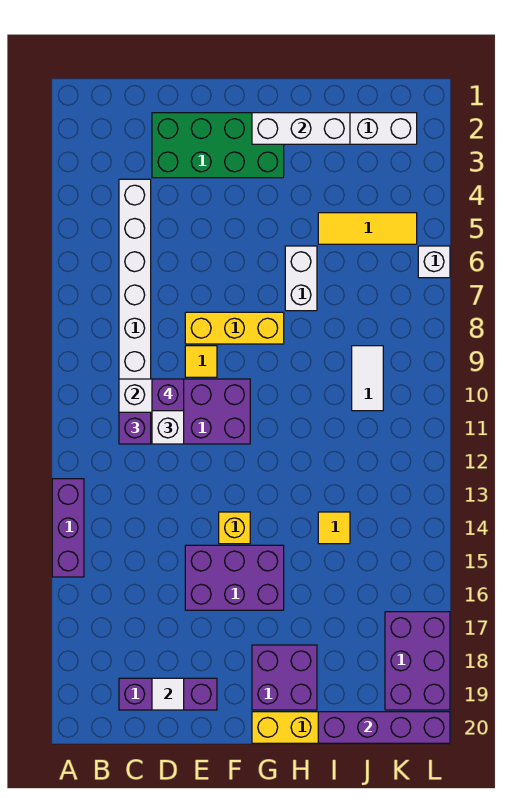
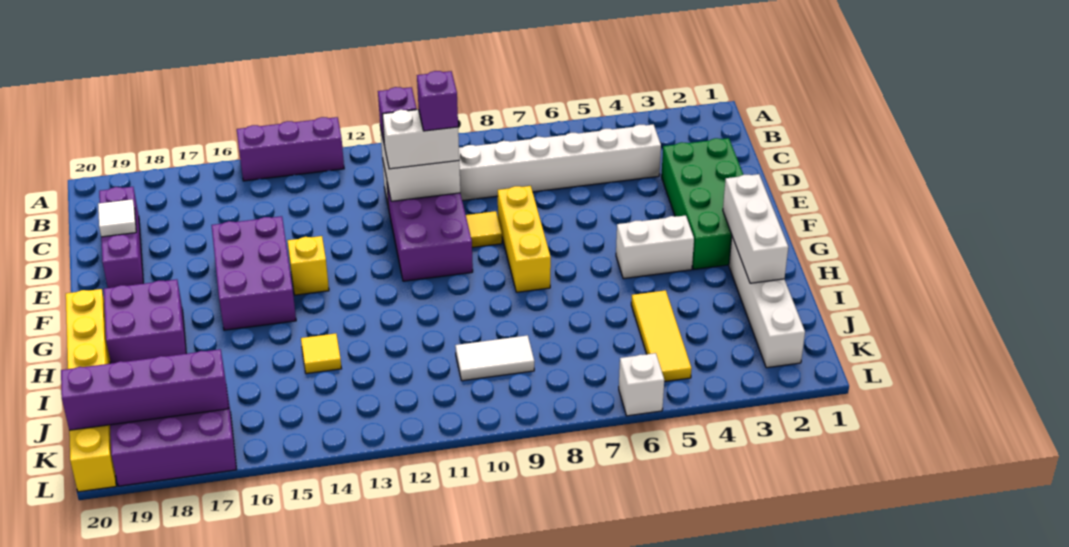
white brick H6:H7 level 1 -> white brick G4:G5 level 1
purple brick I20:L20 level 2 -> purple brick K17:K20 level 2

